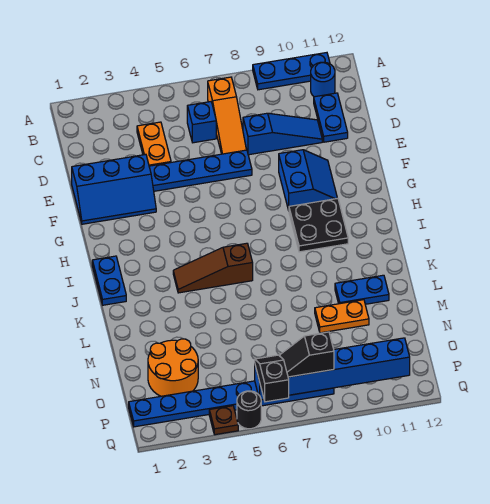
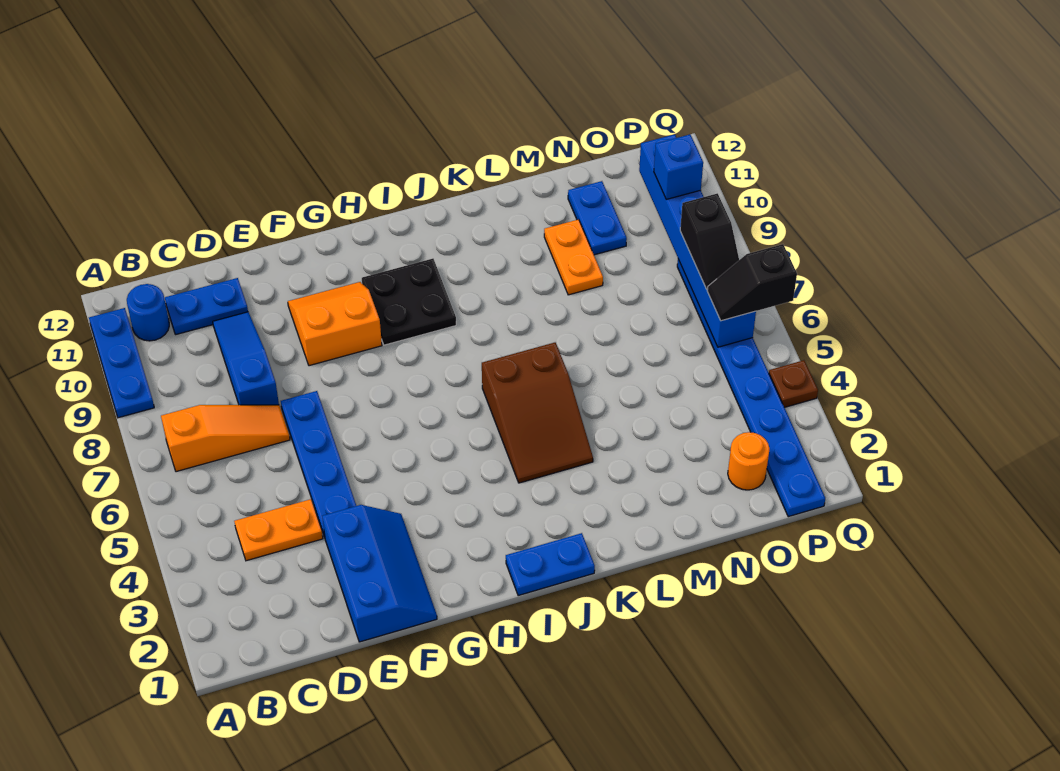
blue brick C6 level 1 -> blue brick P10 level 3
blue slope F9:G10 level 1 top 9 -> orange slope F9:G10 level 1 top 9
brown slope J4:J6 level 1 top 6 -> brown slope J4:K6 level 1 top 6
blue plate L10:L11 level 1 -> blue plate N10:N11 level 1
orange round brick N2:O3 level 1 -> orange round brick O2 level 1
black round brick Q5 level 1 -> none

